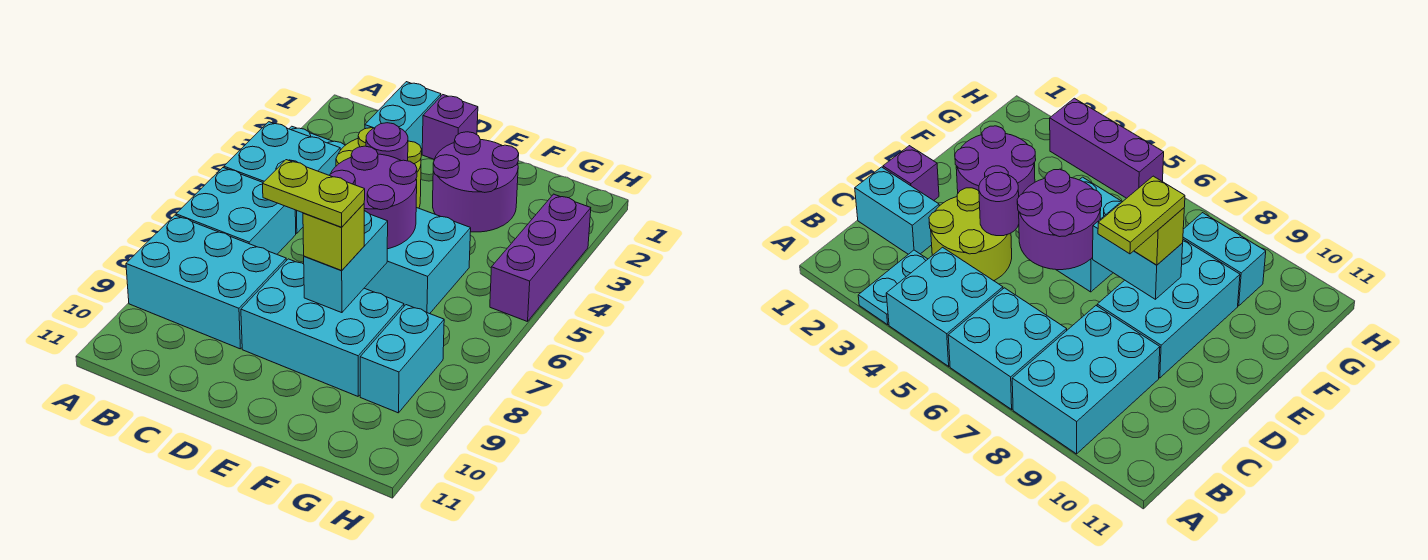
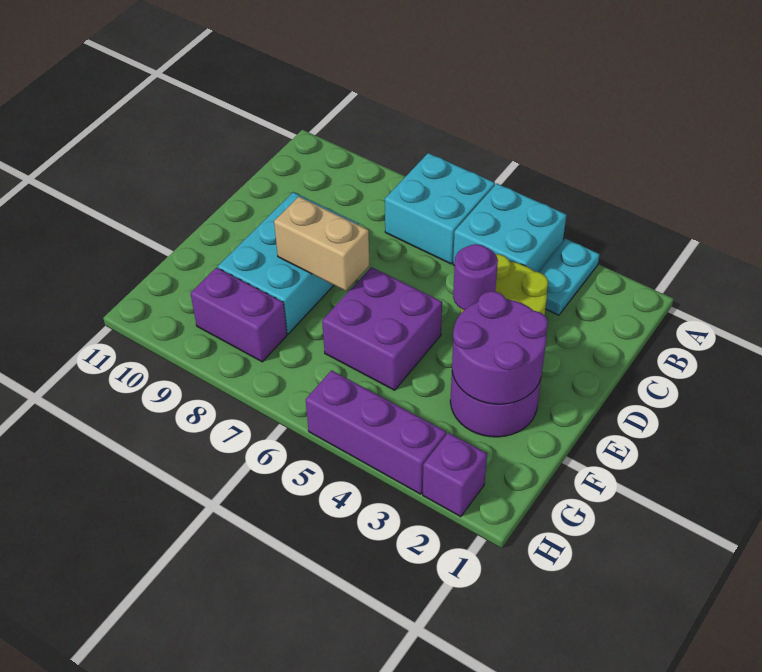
cyan brick A8:C9 level 1 -> none
cyan brick C1:C2 level 1 -> none
purple brick D1 level 1 -> purple brick H2 level 1
purple round brick D5:E6 level 2 -> purple round brick E2:F3 level 2
lime plate D8:E8 level 4 -> none
cyan brick E5:F6 level 1 -> purple brick E5:F6 level 1
cyan brick E7:E8 level 2 -> tan brick E7:E8 level 2
lime brick E8 level 3 -> none
cyan brick G8:G9 level 1 -> purple brick G8:G9 level 1

